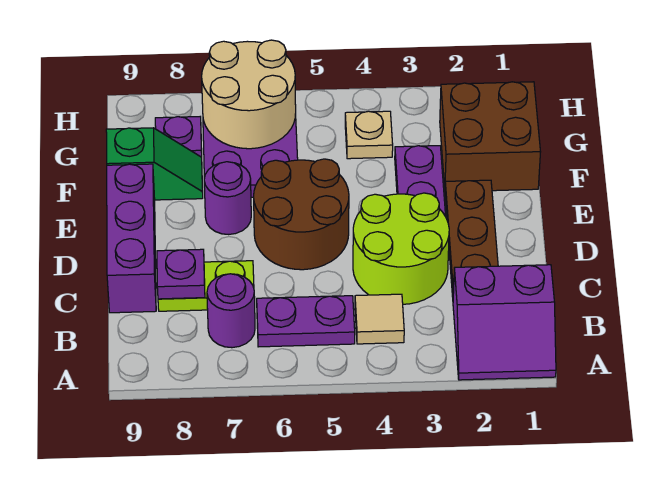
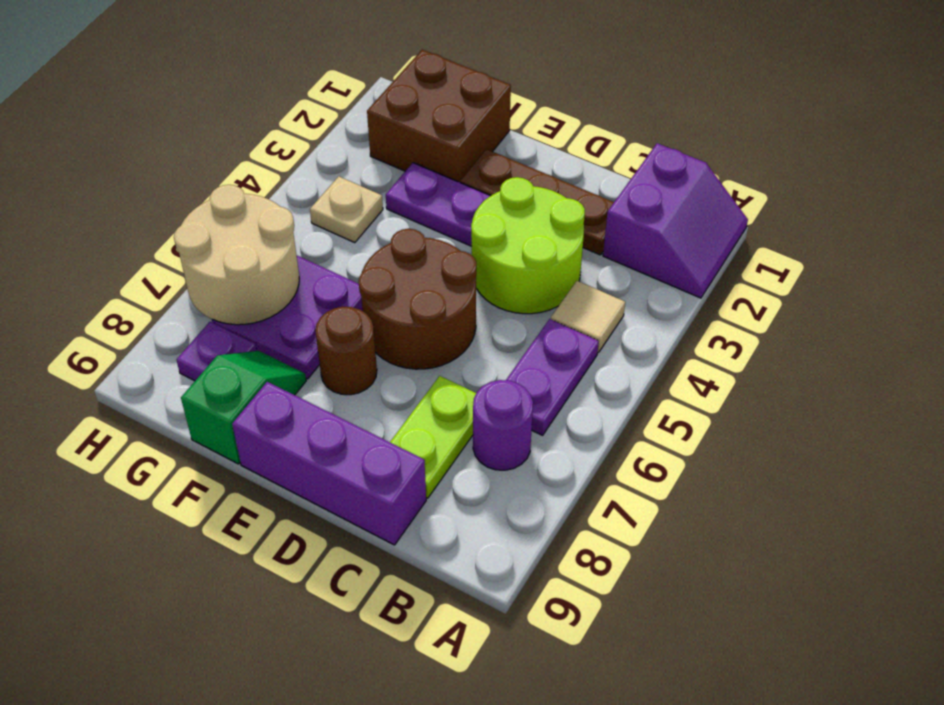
purple plate C8 level 2 -> none
purple round brick E7 level 1 -> brown round brick E7 level 1

